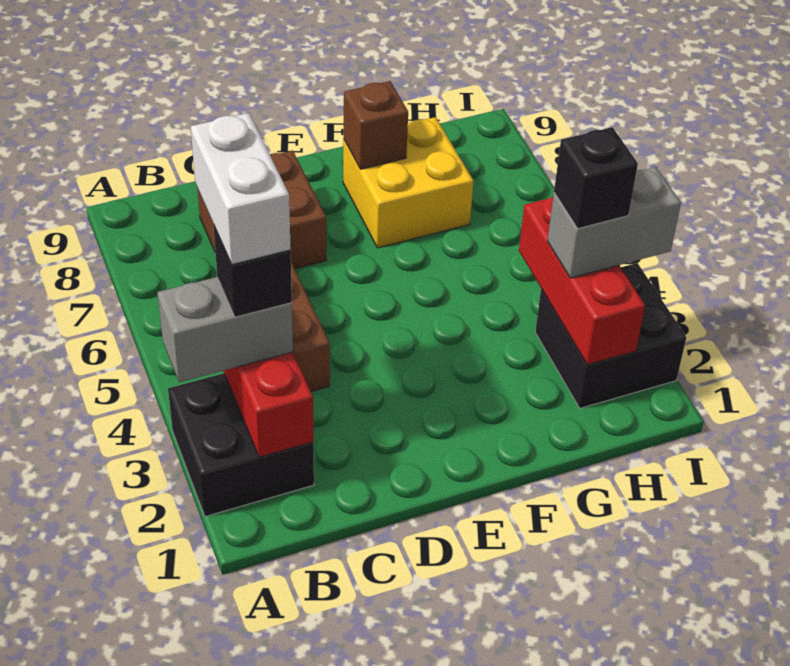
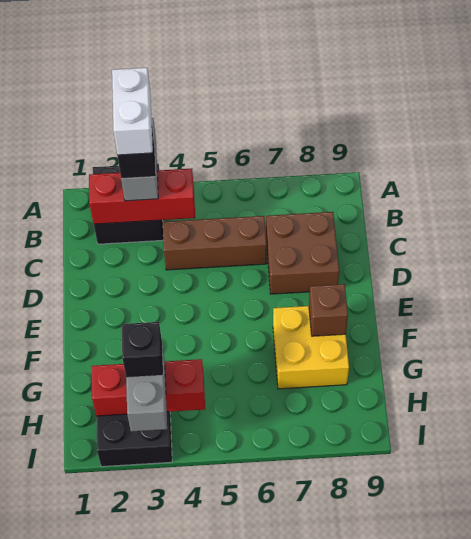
white brick B3:B4 level 5 -> white brick A3:B3 level 5

